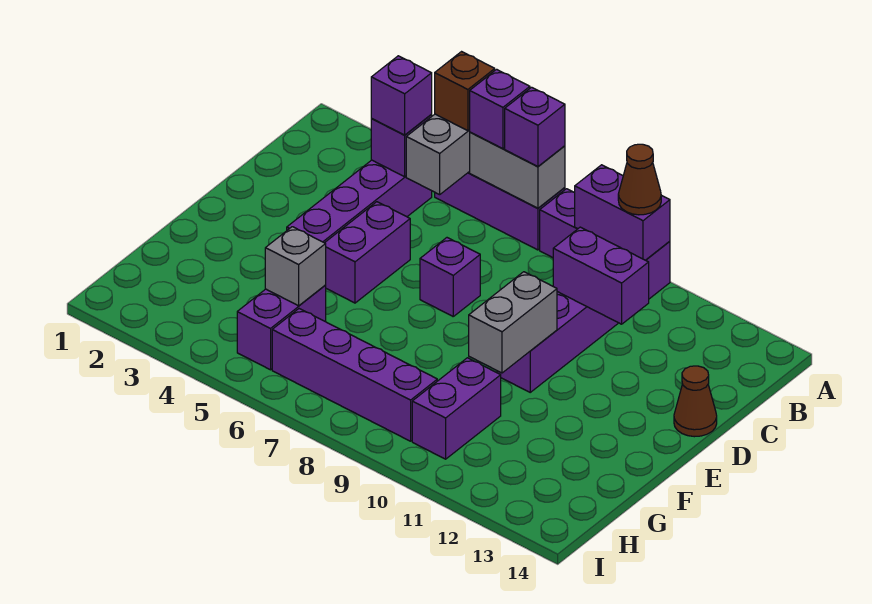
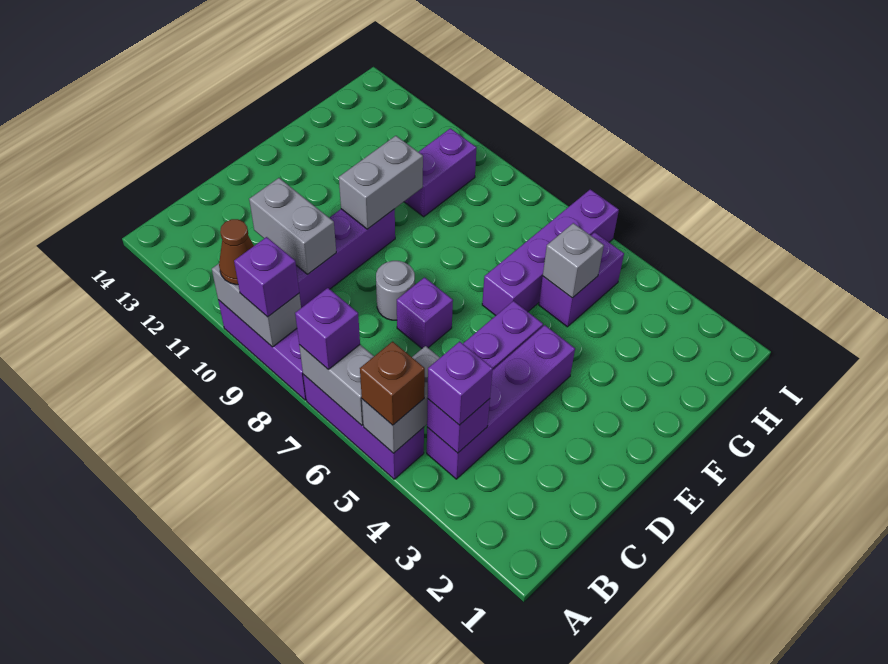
purple brick A6 level 3 -> purple brick A9 level 3
purple brick A9:A10 level 2 -> grey brick A9:A10 level 2
purple brick C10:C11 level 2 -> grey brick C10:C11 level 2
none -> grey round brick D8 level 1
brown cone D14 level 1 -> none
purple brick H6:H9 level 1 -> purple brick F6:I6 level 1

